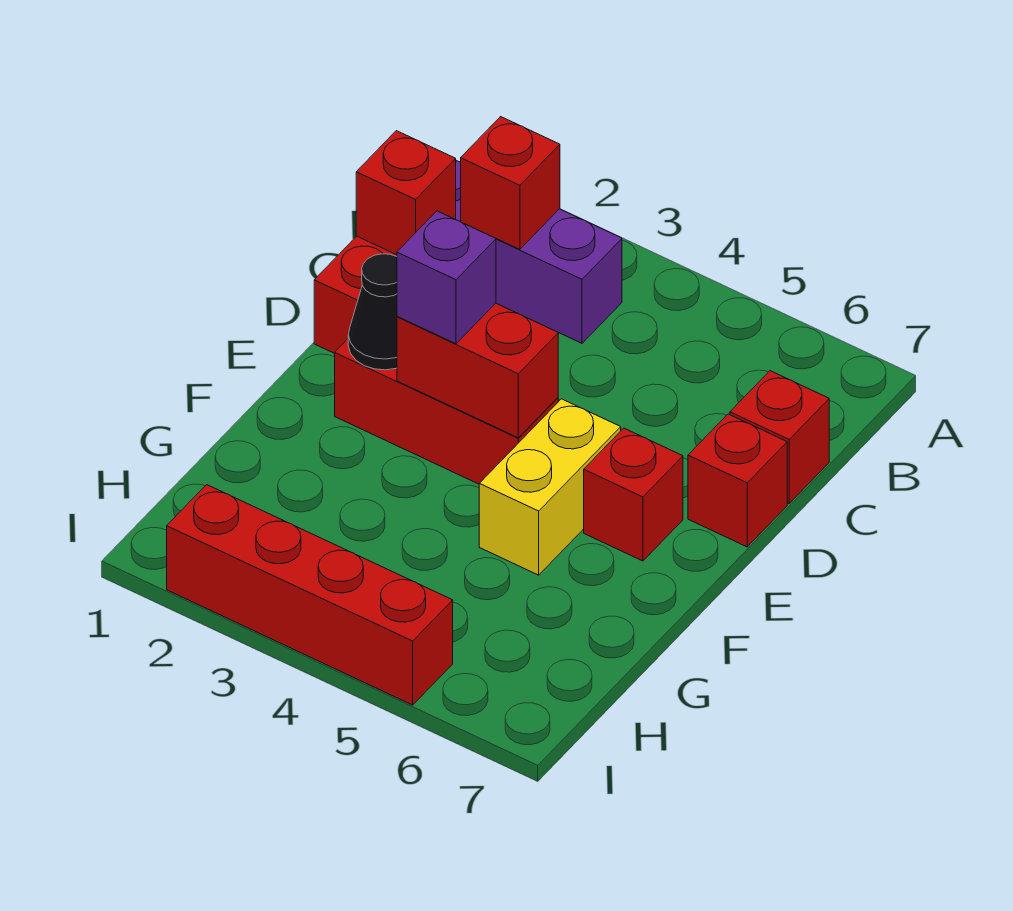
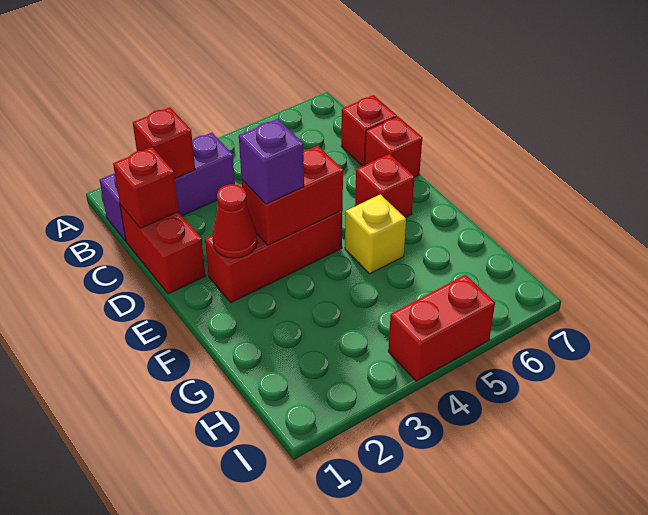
black cone E2 level 2 -> red cone E2 level 2
yellow brick E5:F5 level 1 -> yellow brick F5 level 1
red brick I2:I5 level 1 -> red brick I4:I5 level 1

